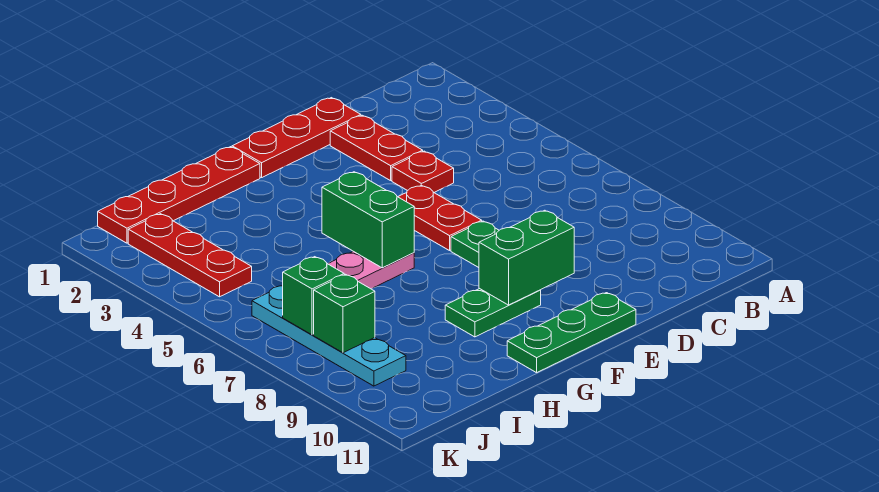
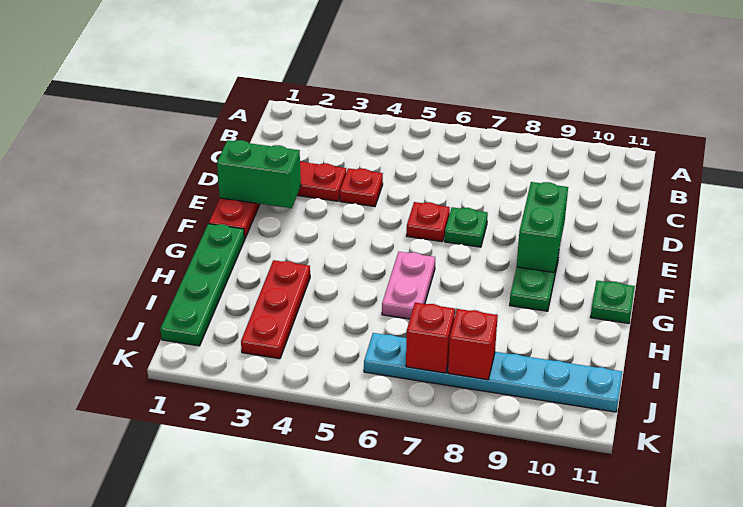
red plate E5:E6 level 1 -> red plate E6 level 1
green plate E11:G11 level 1 -> green plate G11 level 1
red plate G1:J1 level 1 -> green plate G1:J1 level 1
green brick G5:G6 level 2 -> green brick E1:E2 level 2
red plate J2:J4 level 1 -> red plate H3:J3 level 1
cyan plate J6:J9 level 1 -> cyan plate J6:J11 level 1
green brick J7 level 2 -> red brick J7 level 2
green brick J8 level 2 -> red brick J8 level 2

